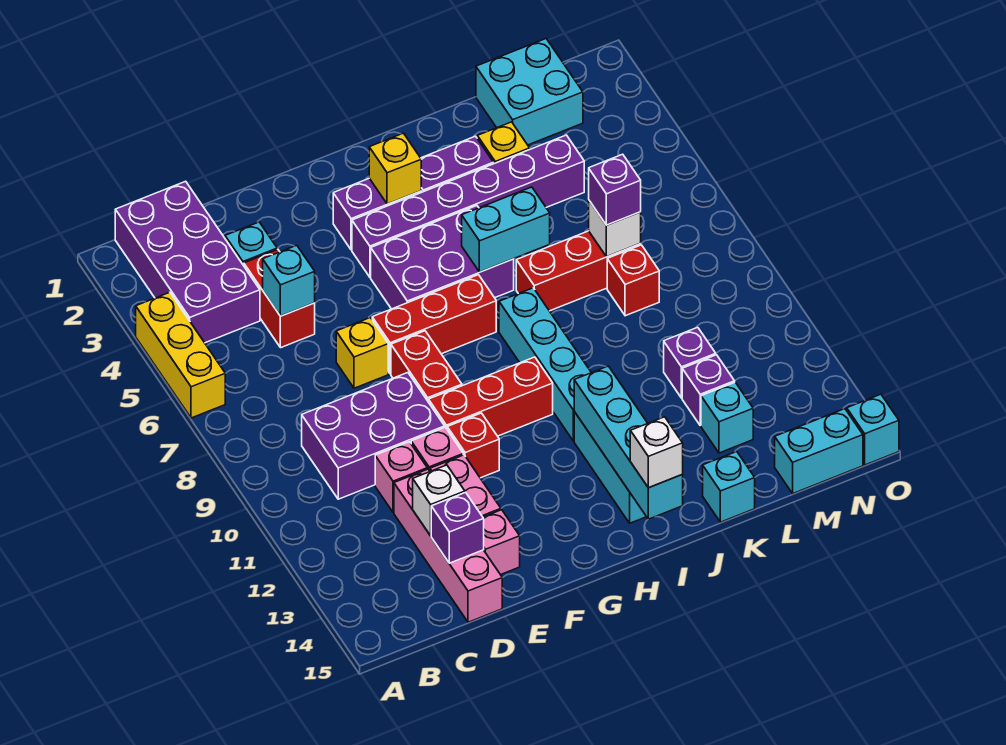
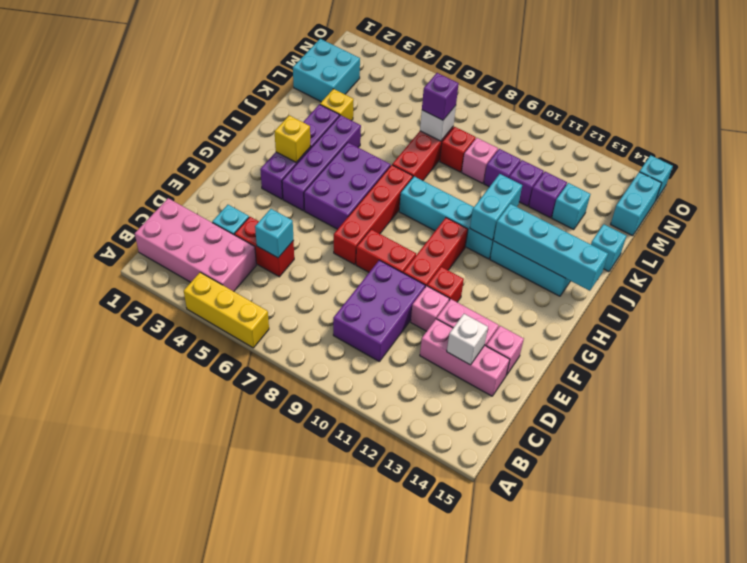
purple brick B1:C4 level 1 -> pink brick B1:C4 level 1
pink brick D11 level 1 -> pink brick L9 level 1
pink brick D12:D15 level 1 -> pink brick D12:D14 level 1
purple brick D14 level 2 -> purple brick L10 level 1
yellow brick E7 level 1 -> none
red brick F7:H7 level 1 -> red brick F7:I7 level 1
purple brick G4:L4 level 1 -> purple brick G4:J4 level 1
cyan brick I6:J6 level 2 -> cyan brick I11:J11 level 2
white brick I15 level 3 -> none

